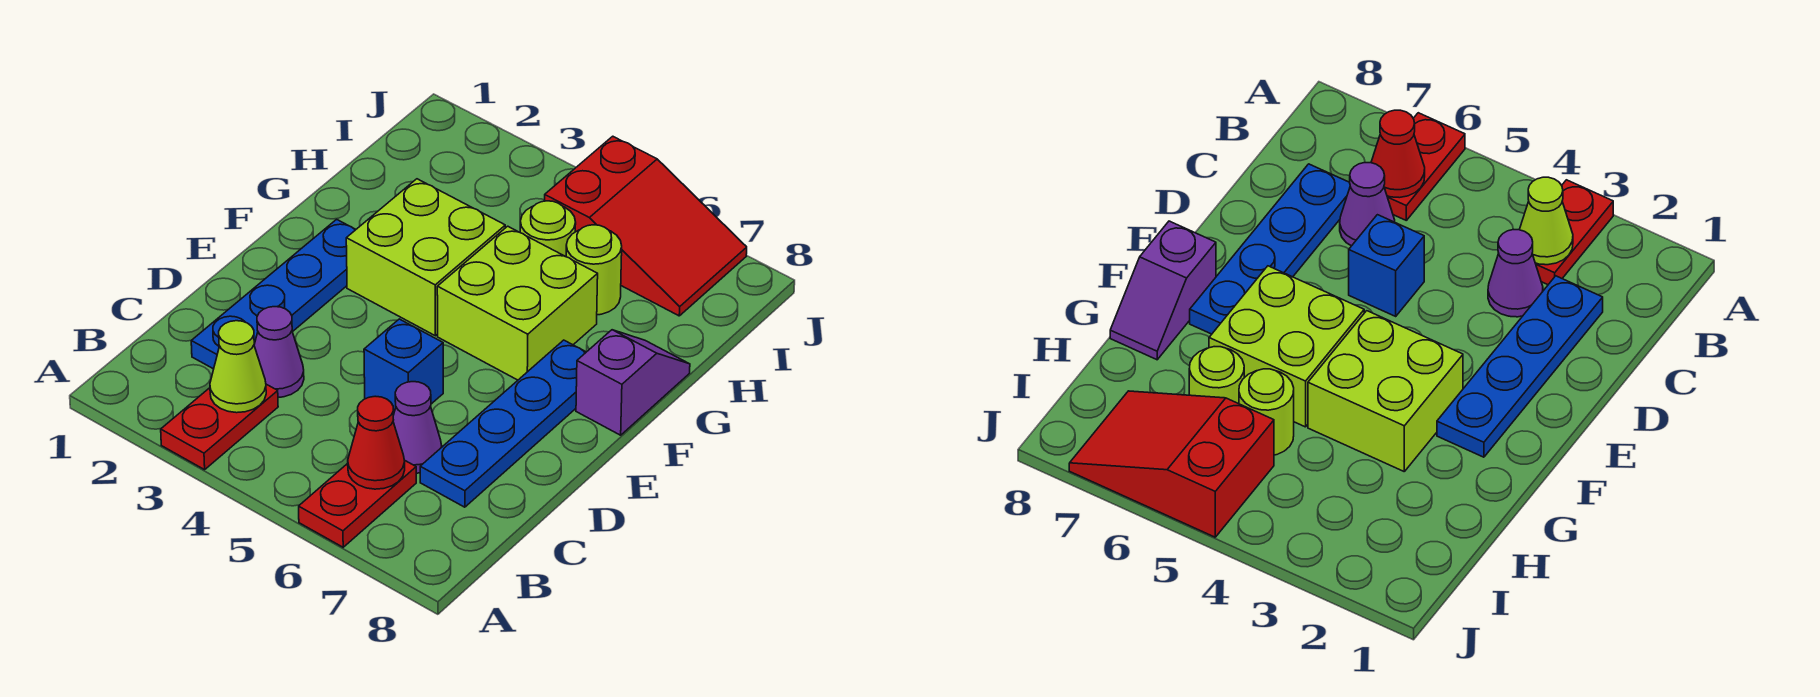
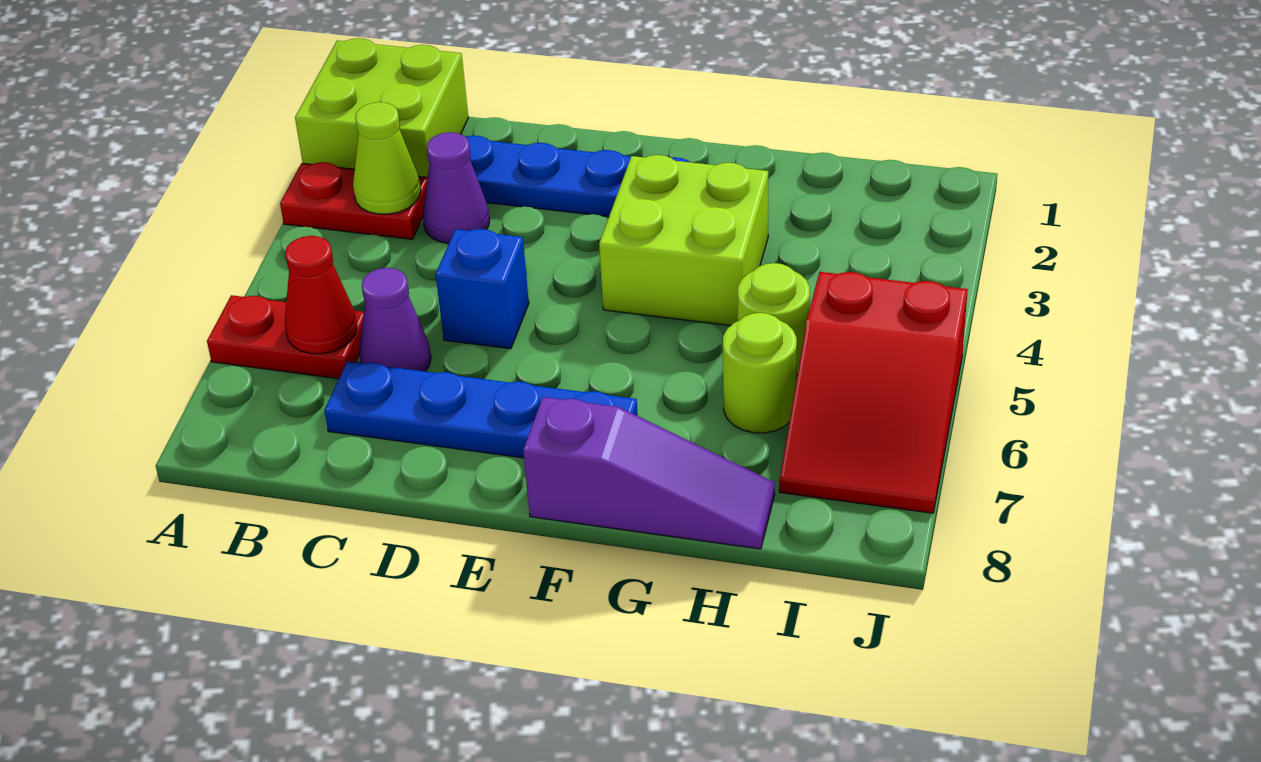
lime brick F5:G6 level 1 -> lime brick A1:B2 level 1
purple slope F8:G8 level 1 top F -> purple slope F8:H8 level 1 top F

